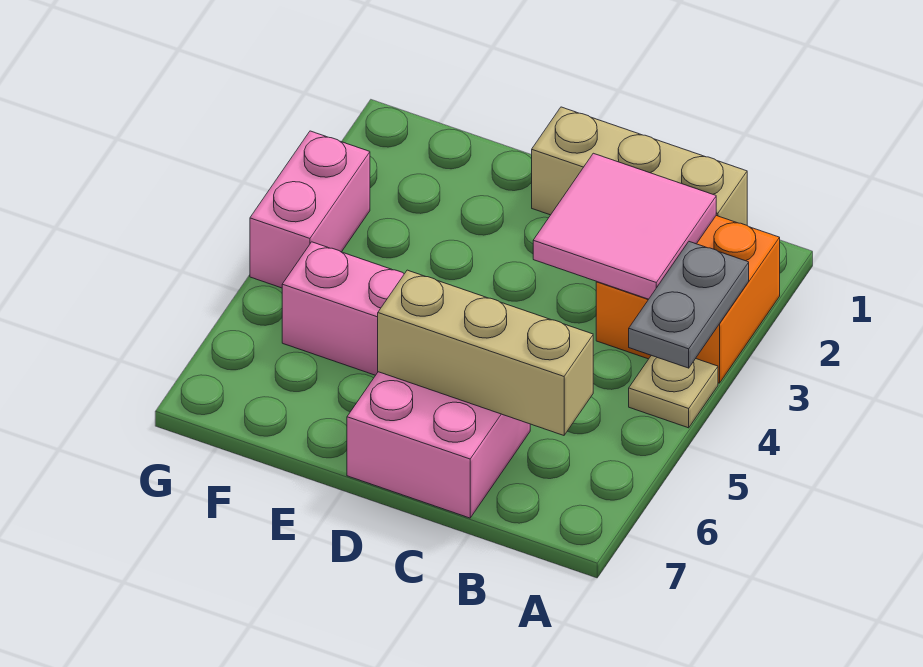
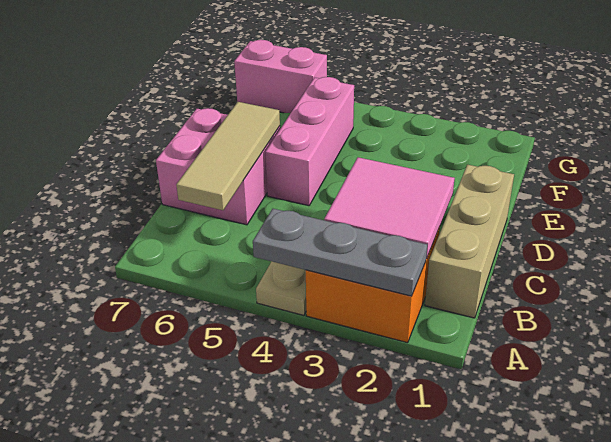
grey plate A3:A4 level 2 -> grey plate A2:A4 level 2
tan brick B6:D6 level 2 -> tan tile B6:D6 level 2
pink brick G3:G4 level 1 -> pink brick G6:G7 level 1

